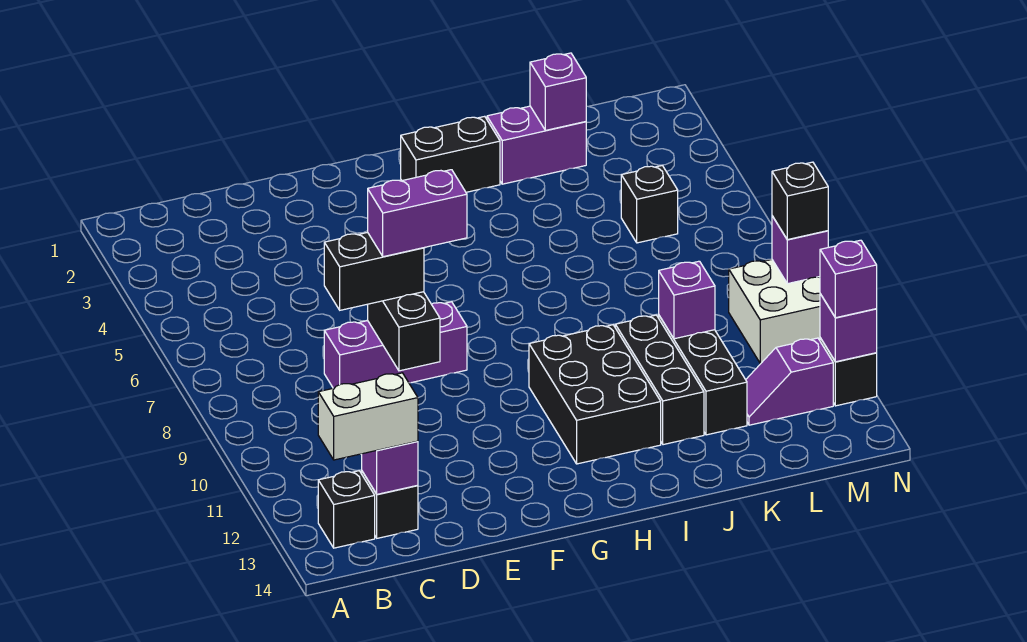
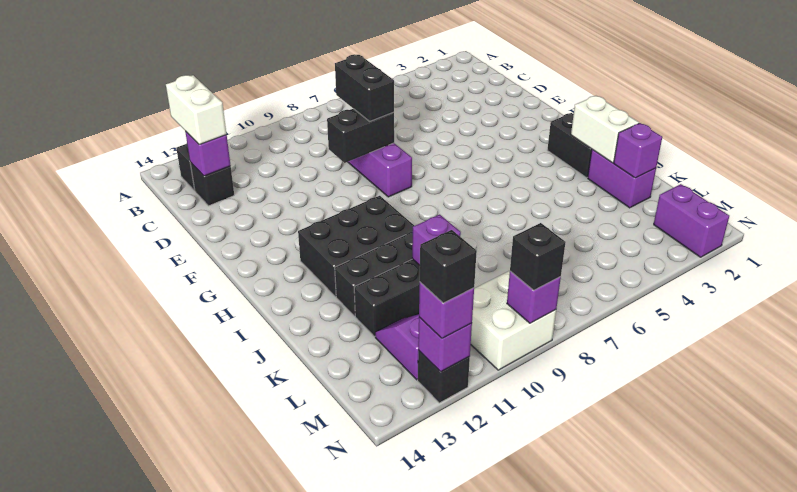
purple brick E8:F8 level 4 -> purple brick M2:N2 level 1
none -> white brick I2:J2 level 2
black brick L5 level 1 -> black brick N12 level 4

